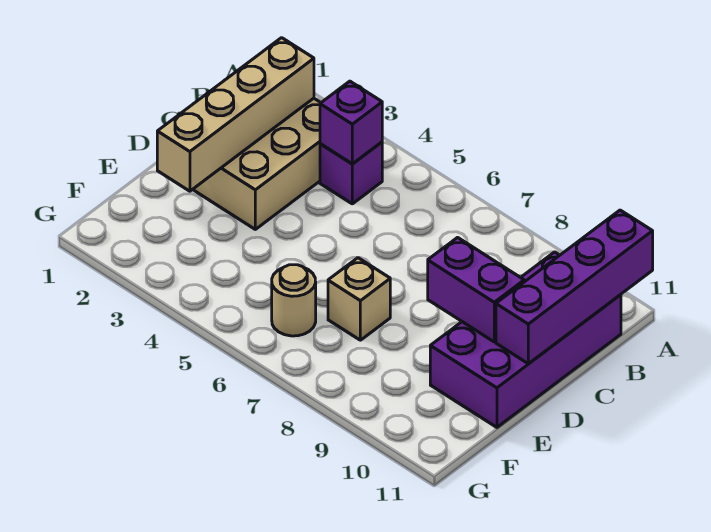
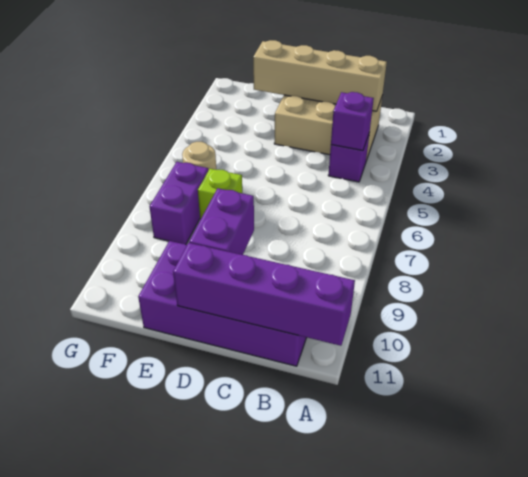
tan brick E7 level 1 -> lime brick E7 level 1
none -> purple brick F7:F8 level 1

